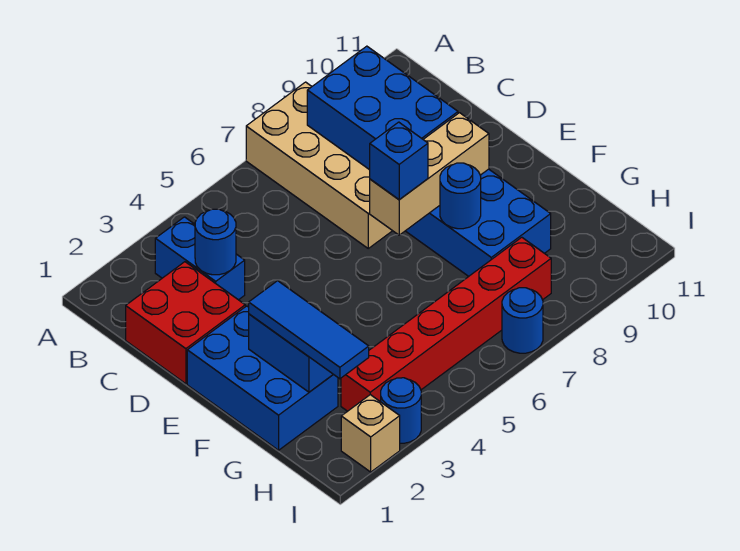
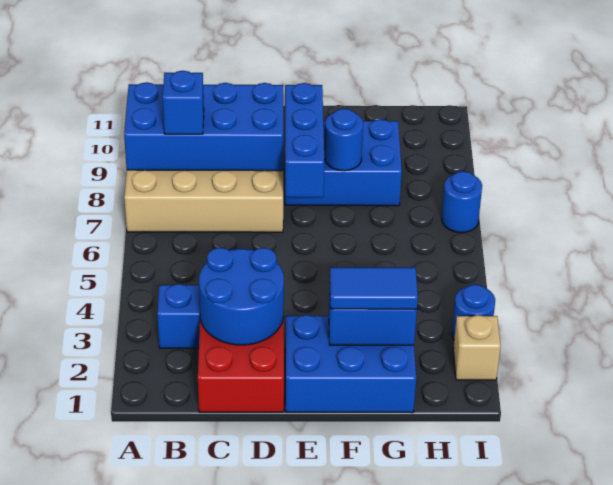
blue brick B8:D9 level 2 -> blue brick A8:D9 level 2
blue round brick C3 level 2 -> blue round brick C2:D3 level 2
tan brick E7:E9 level 2 -> blue brick E7:E9 level 2
blue brick E7 level 3 -> blue brick B8 level 3
blue tile F2:H2 level 3 -> blue tile F2:G2 level 3
red brick H3:H8 level 1 -> none

